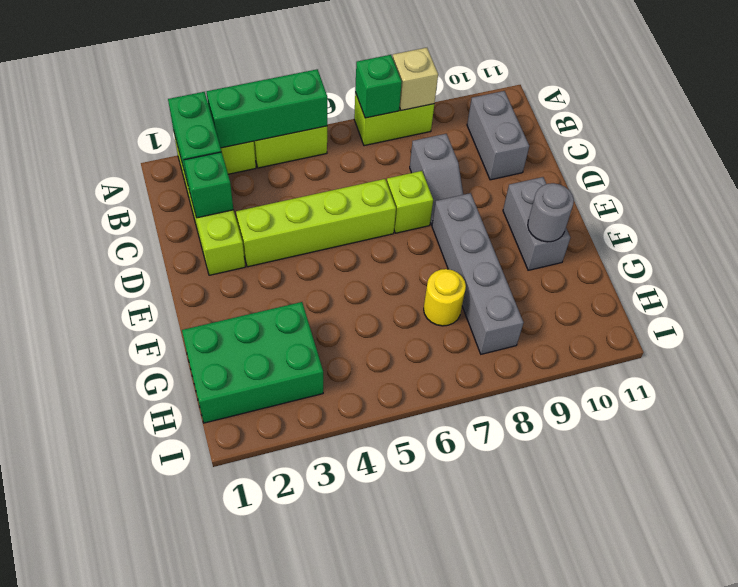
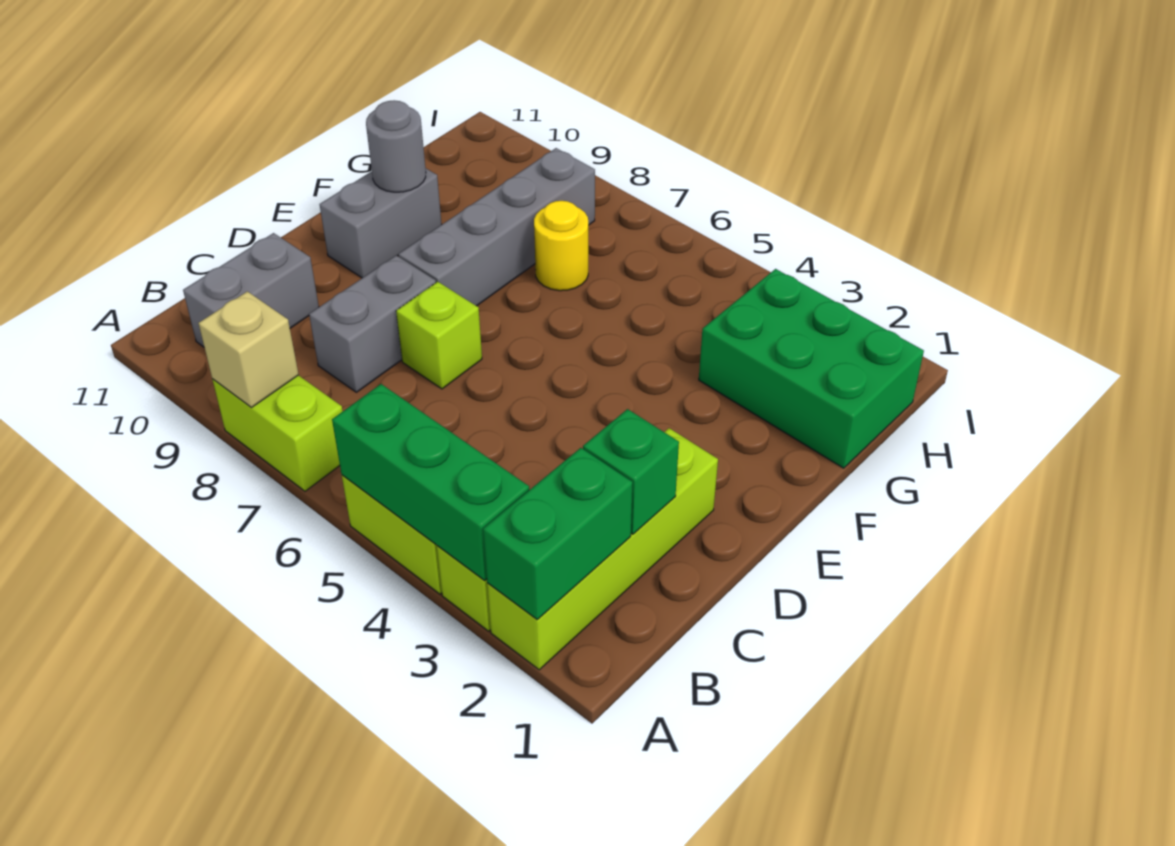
green brick A7 level 2 -> none
grey slope C8:D8 level 1 top C -> grey brick C8:D8 level 1
lime brick D3:D6 level 1 -> none

